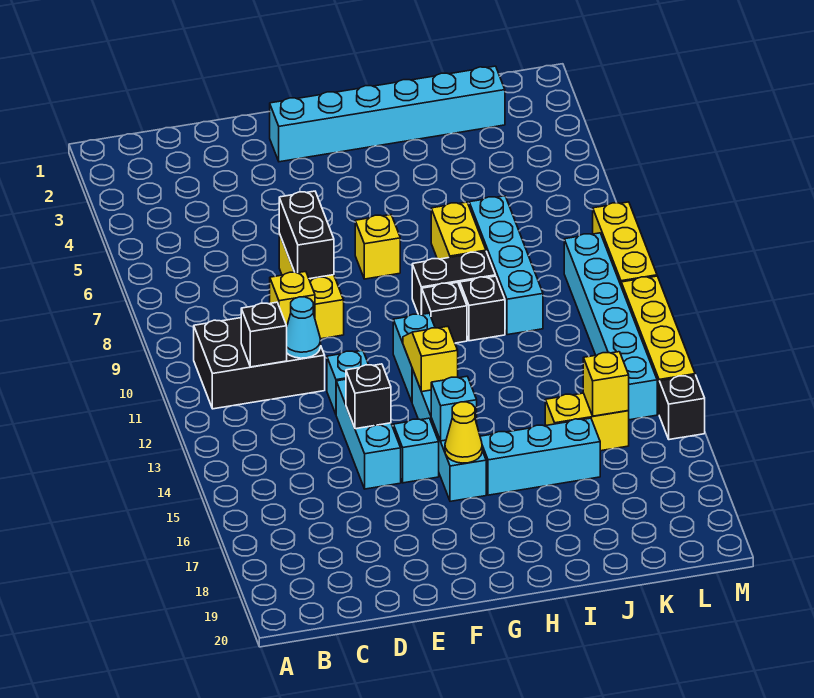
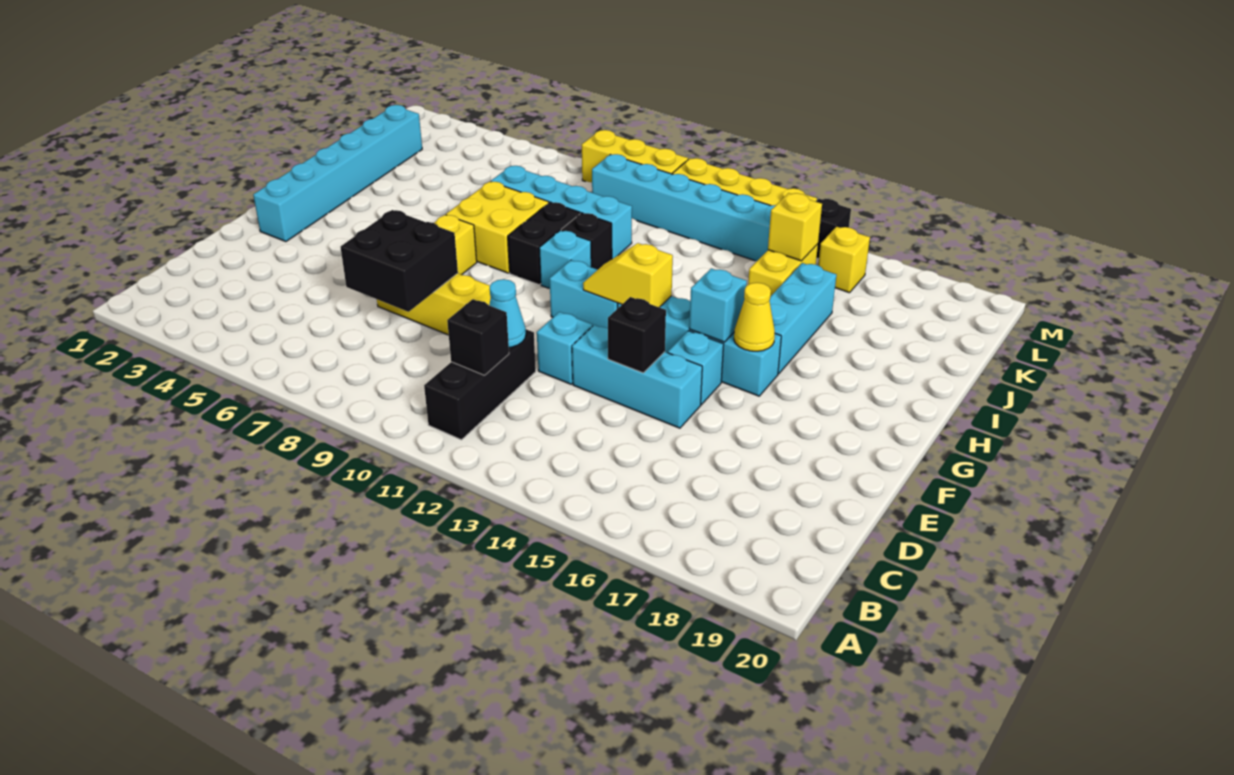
black brick B10:D11 level 1 -> black brick B11:D11 level 1
yellow brick D10 level 2 -> yellow brick L16 level 1
black brick E7:E8 level 2 -> black brick D7:E8 level 2
black brick H10 level 1 -> cyan brick H10 level 1
yellow brick I7:I8 level 1 -> yellow brick H7:I8 level 1

